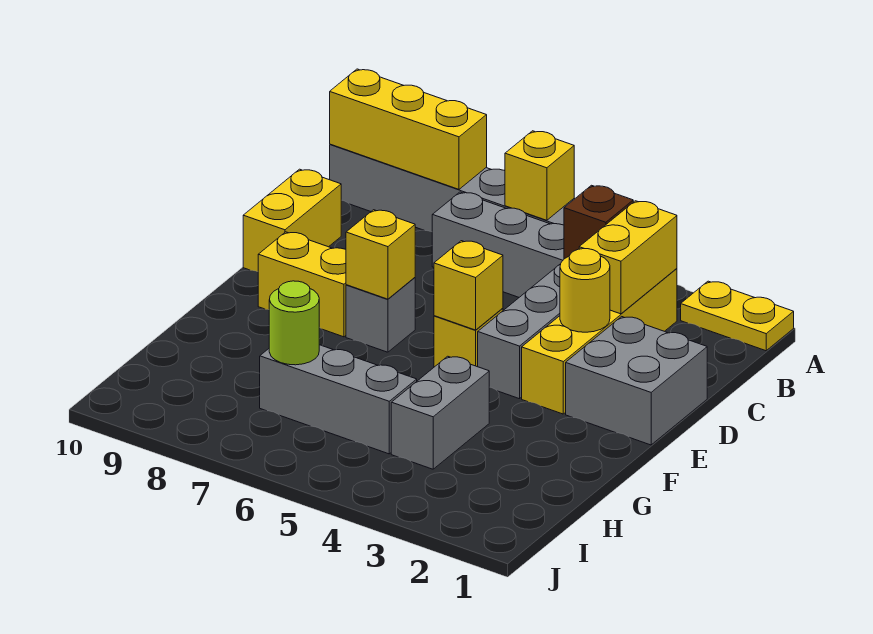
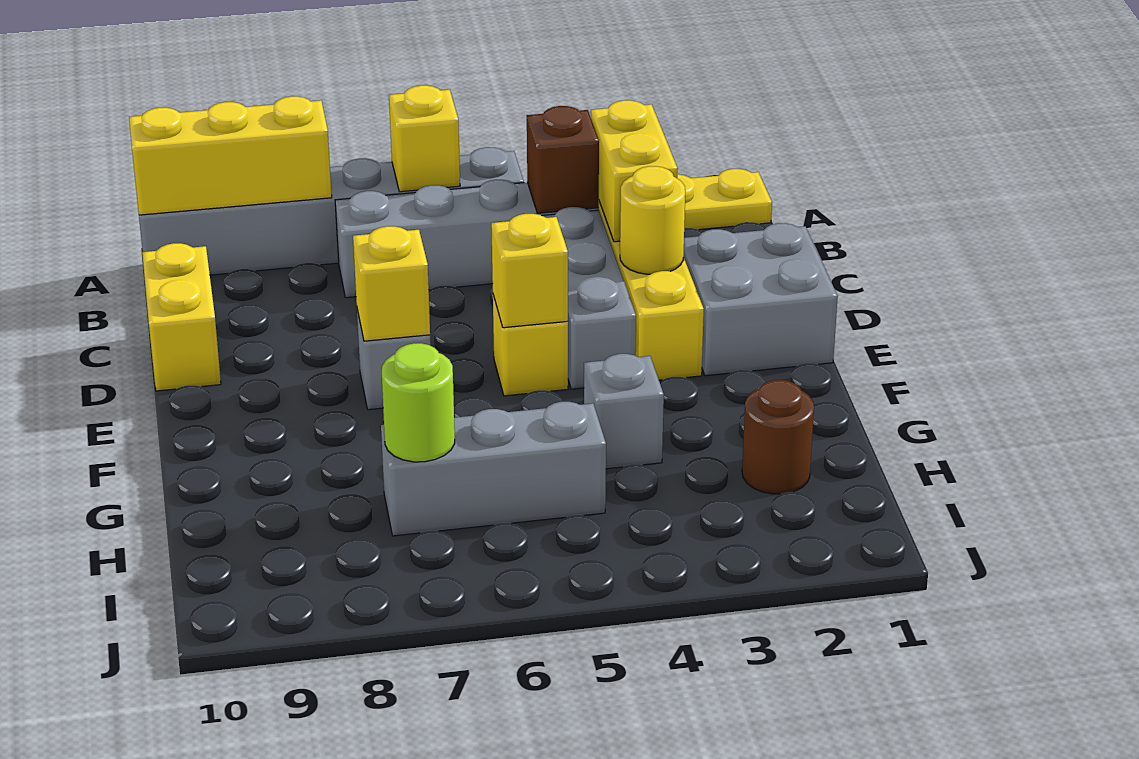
yellow brick E8:E9 level 1 -> none
grey brick G4:H4 level 1 -> grey brick G4 level 1
none -> brown round brick H2 level 1

